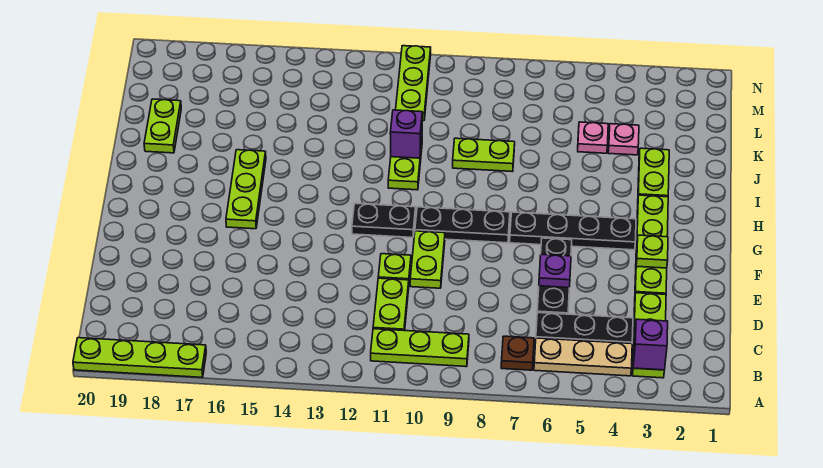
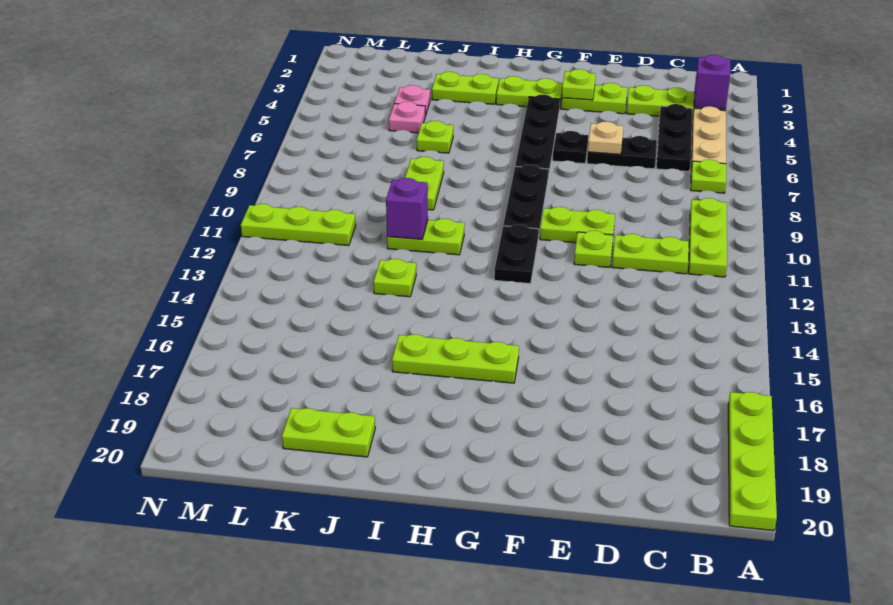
brown plate B7 level 1 -> lime plate B7 level 1
purple plate E6 level 2 -> tan plate E6 level 2
none -> lime plate J6 level 1
none -> lime plate J13 level 1

